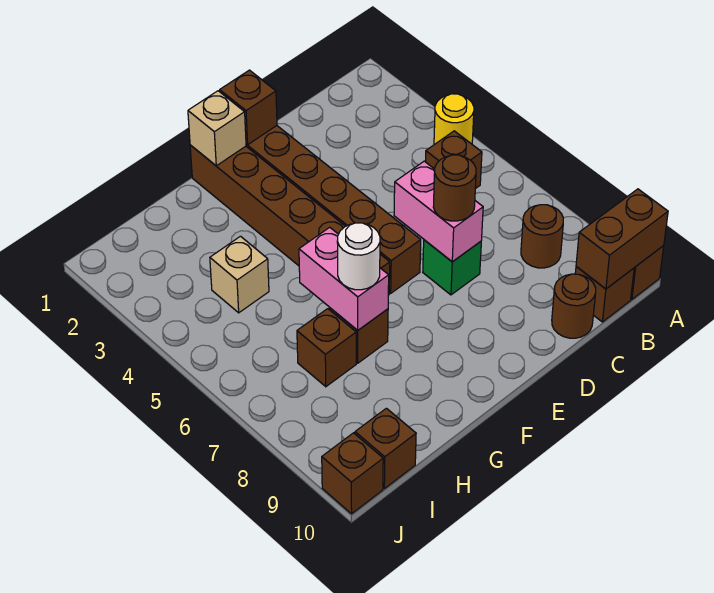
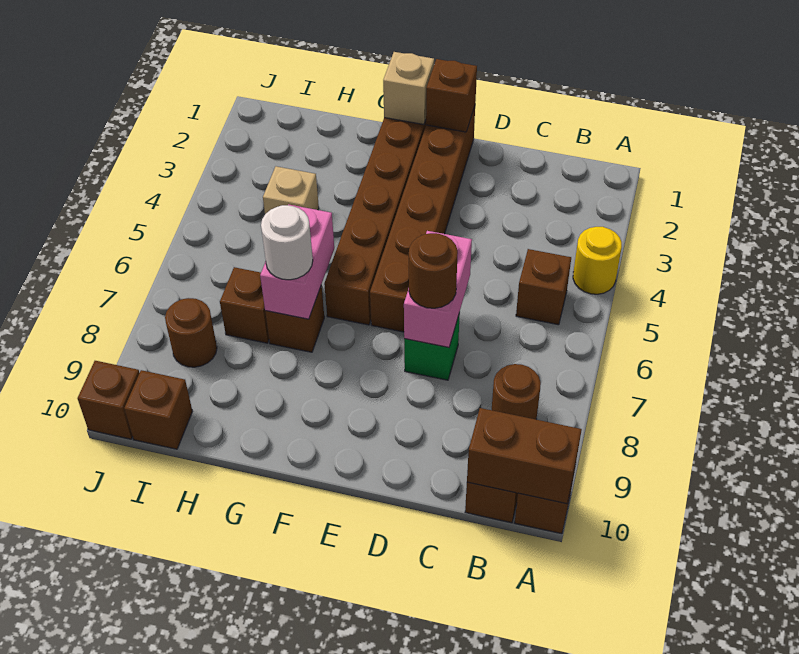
brown round brick C10 level 1 -> brown round brick I8 level 1

